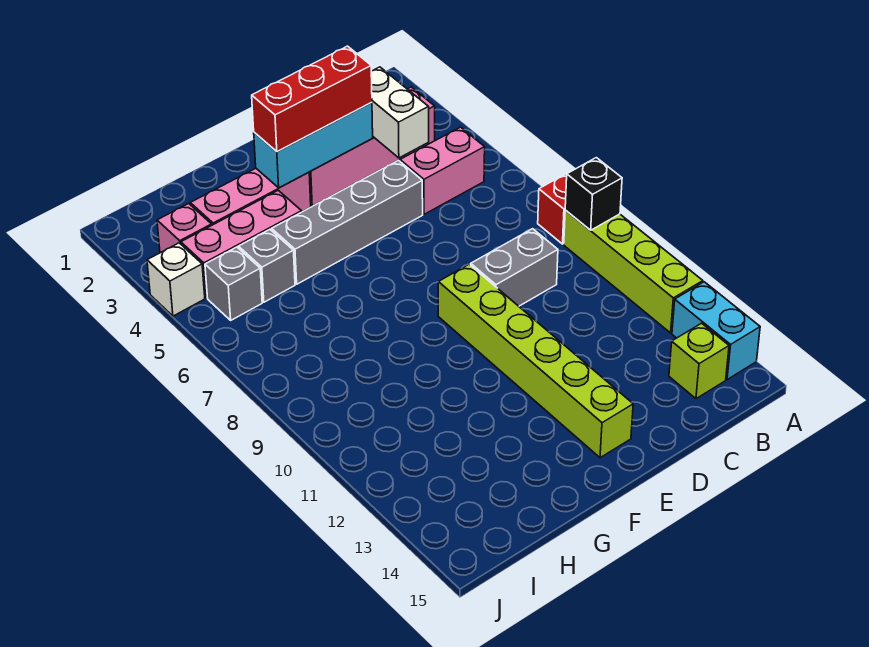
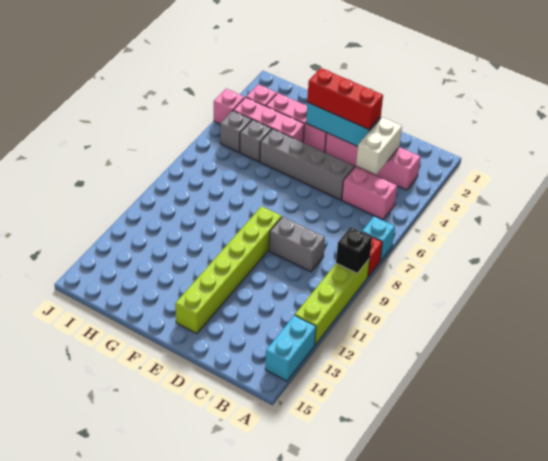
none -> cyan brick A7 level 1
lime brick B14 level 1 -> none
white brick J4 level 1 -> pink brick J4 level 1

